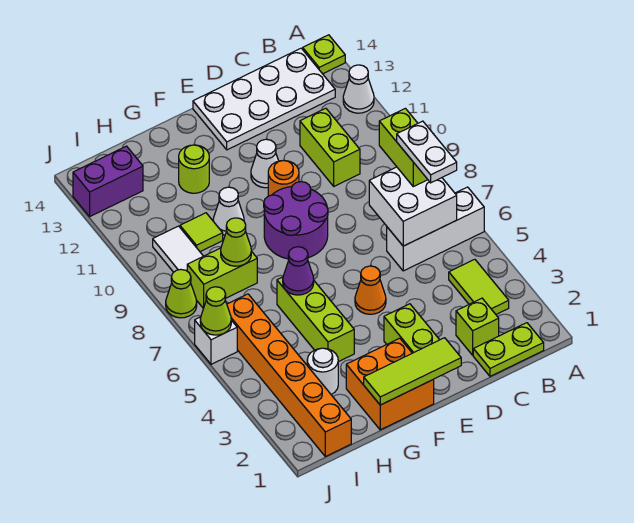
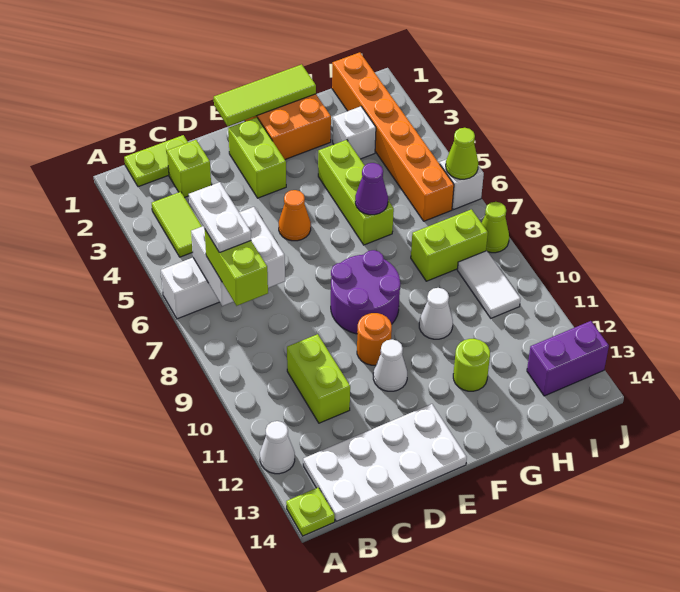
white round brick H3 level 1 -> white brick H3 level 1
lime cone H8 level 2 -> none
lime tile H10 level 1 -> none

